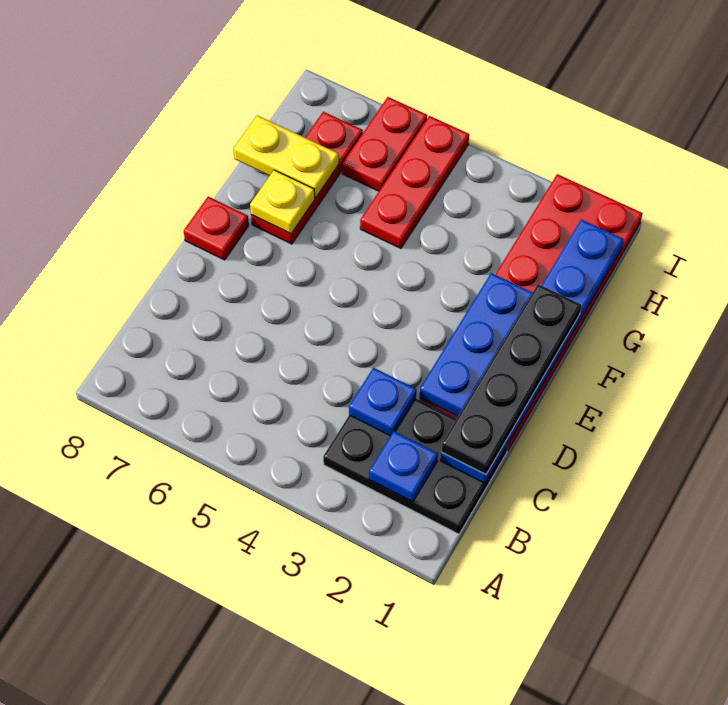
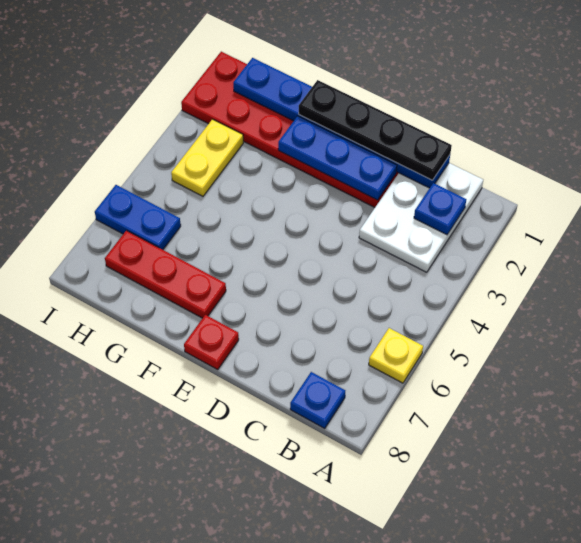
black plate B1:C3 level 1 -> white plate B1:C3 level 1
blue plate C3 level 2 -> blue plate B8 level 1
yellow plate F7 level 2 -> yellow plate A6 level 1
red plate G5:I5 level 1 -> none
yellow plate G7:G8 level 2 -> yellow plate H3:H4 level 1
red plate H6:I6 level 1 -> blue plate H6:I6 level 1

